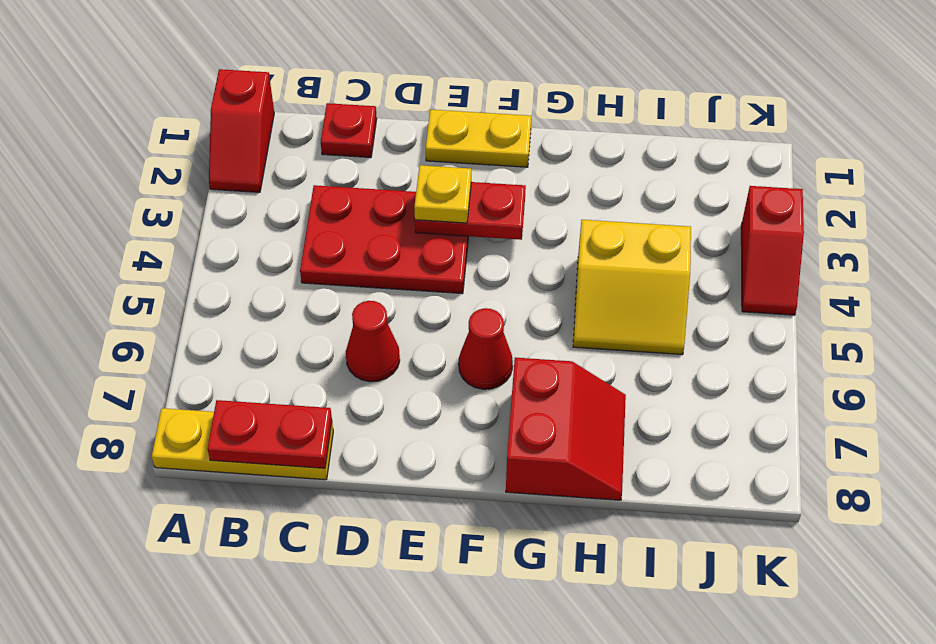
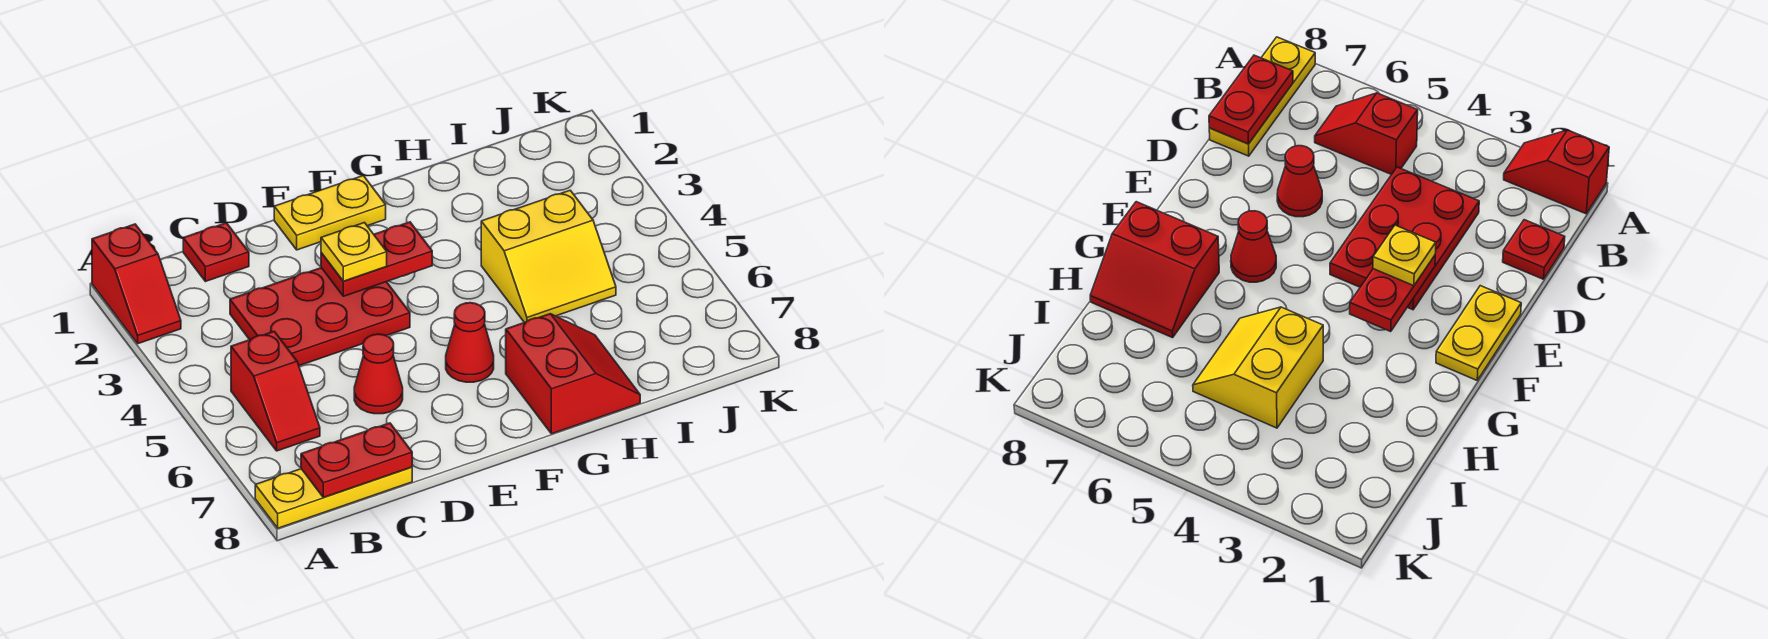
red slope K3:K4 level 1 top 3 -> red slope B5:B6 level 1 top 5

